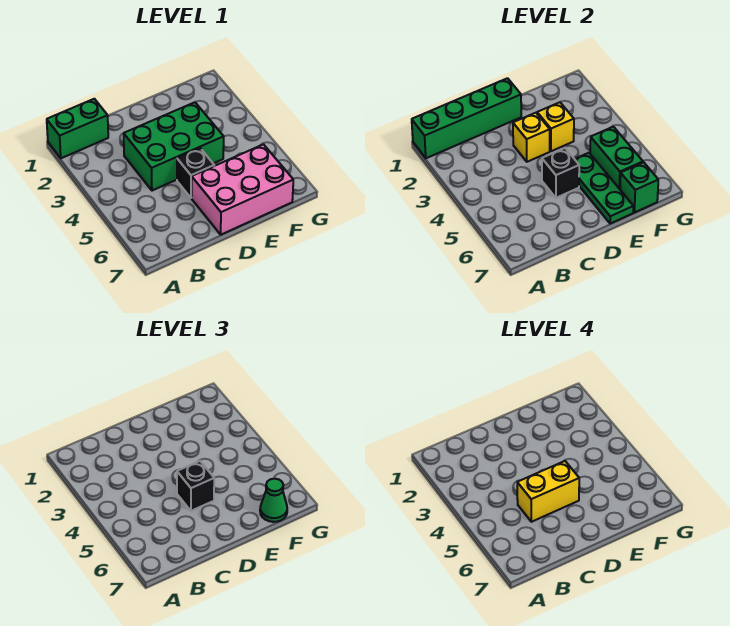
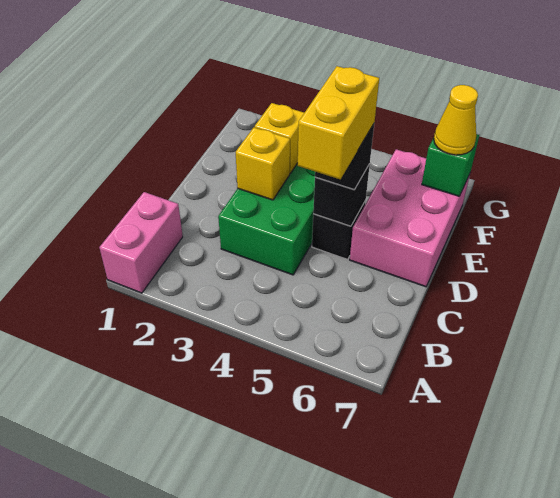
green brick A1:B1 level 1 -> pink brick A1:B1 level 1
green brick A1:D1 level 2 -> none
green plate E5:E7 level 2 -> none
green brick F5:F6 level 2 -> none
green cone F7 level 3 -> yellow cone F7 level 3

